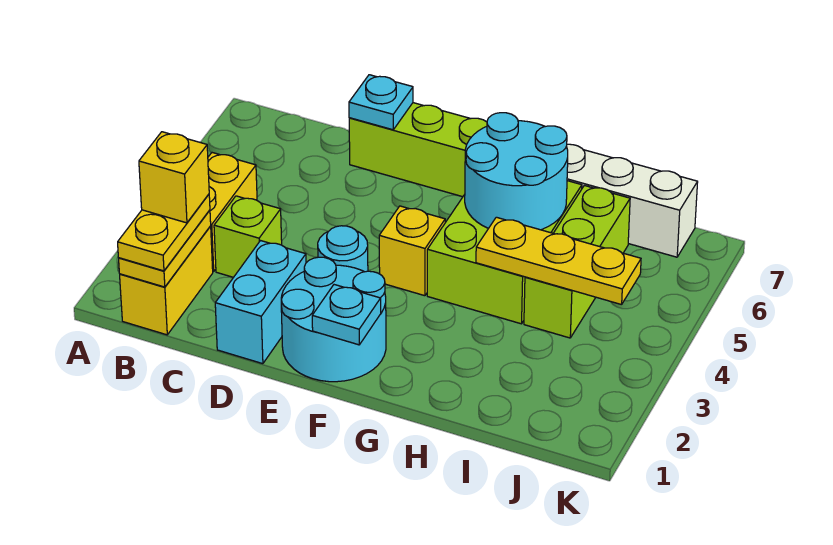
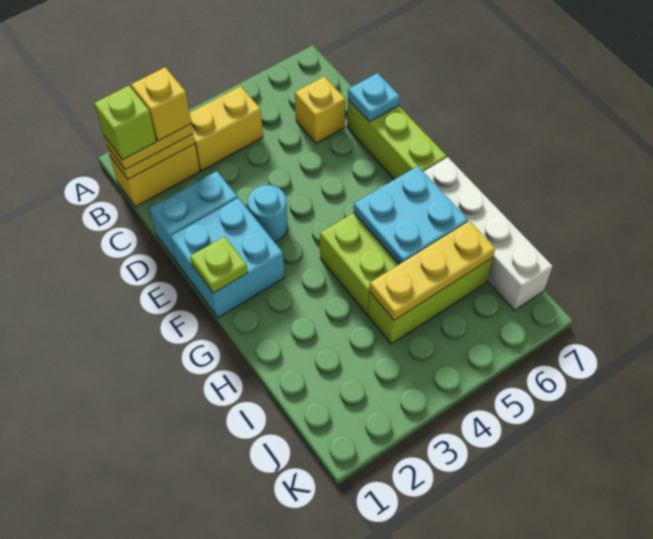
lime brick C3 level 1 -> lime brick B1 level 4
cyan round brick E1:F2 level 1 -> cyan brick E1:F2 level 1
cyan plate F1 level 2 -> lime plate F1 level 2
yellow brick F4 level 1 -> yellow brick C6 level 1
cyan round brick G5:H6 level 2 -> cyan plate G5:H6 level 2
yellow plate H4:J4 level 2 -> yellow plate I4:I6 level 2

